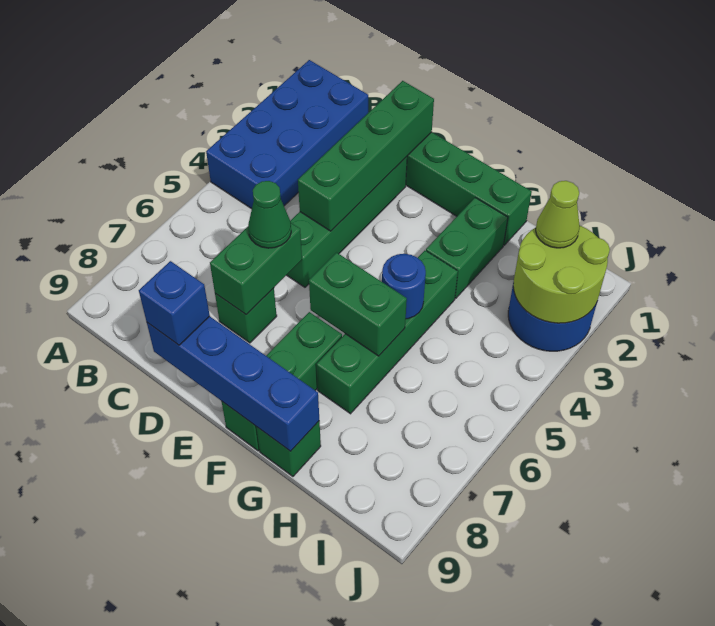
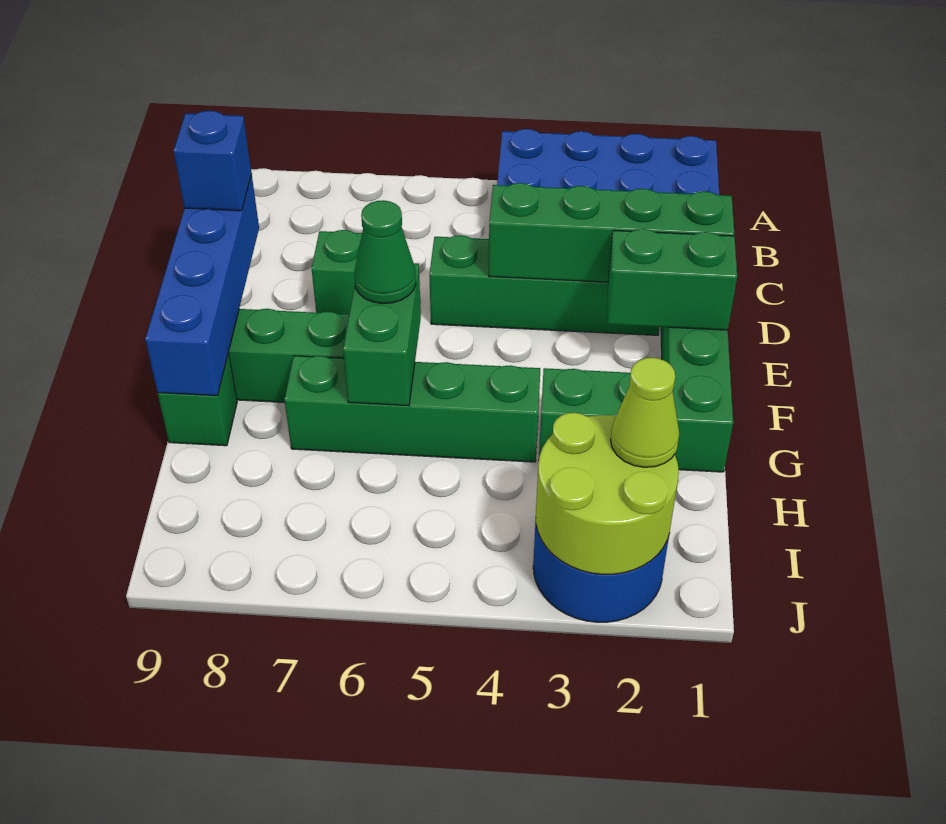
green brick D6:D7 level 2 -> green brick E1:E2 level 2
green cone D6 level 3 -> green cone F6 level 3
blue round brick G5 level 2 -> none

